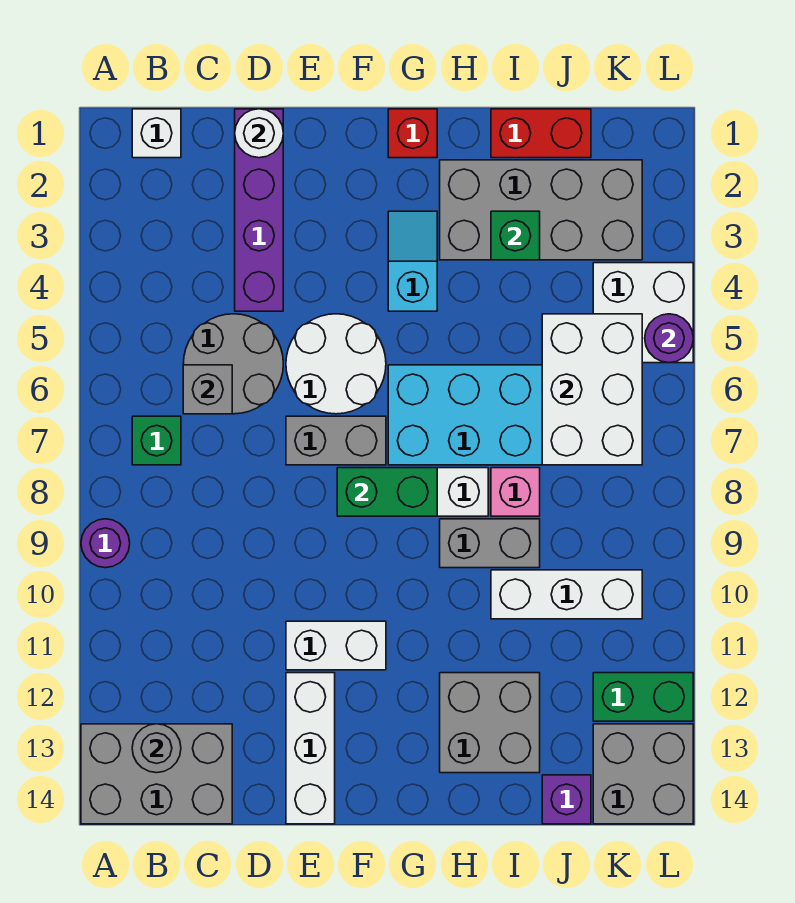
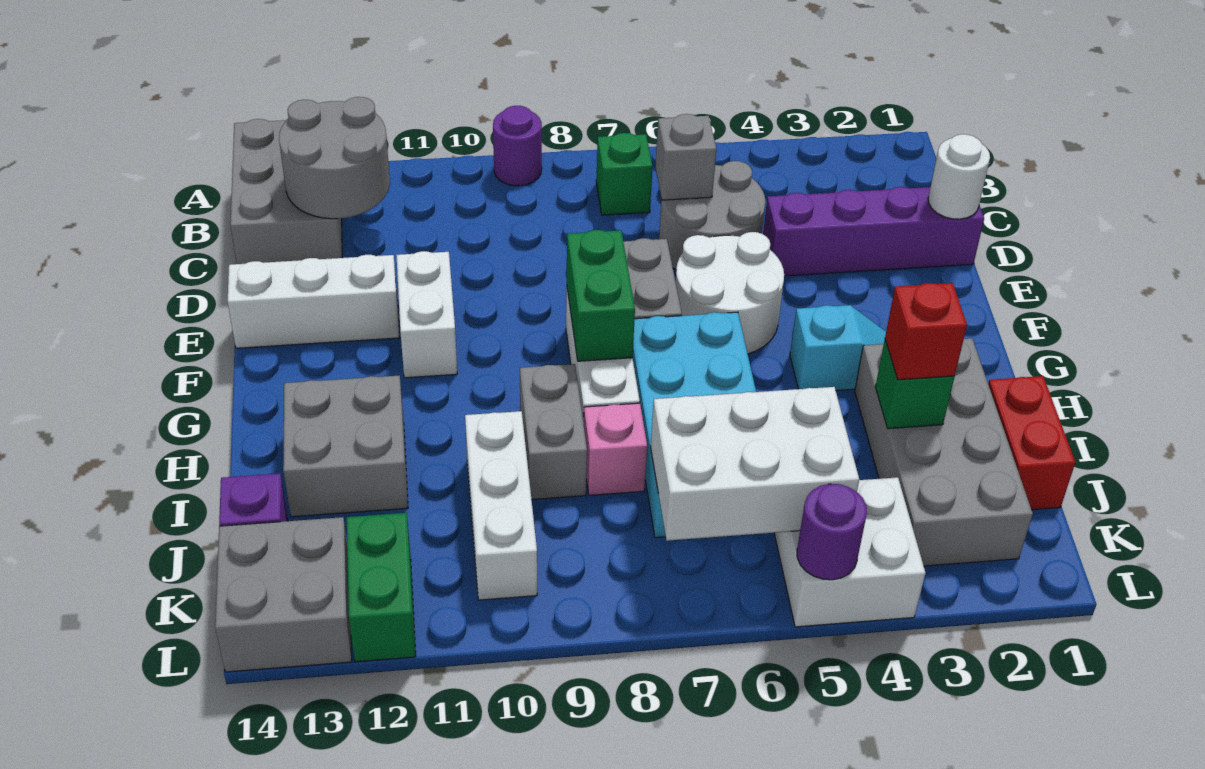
white brick B1 level 1 -> none
grey round brick B13 level 2 -> grey round brick B12:C13 level 2
red brick G1 level 1 -> red brick I3 level 3

